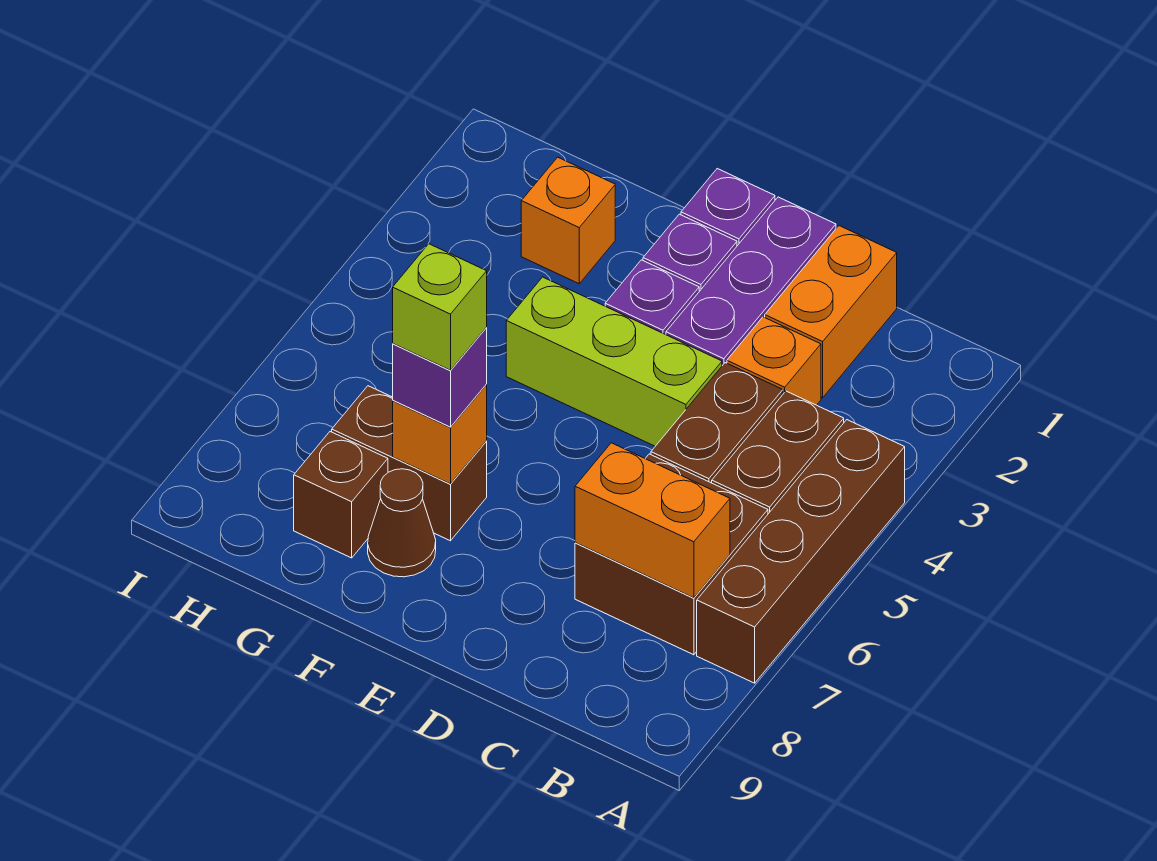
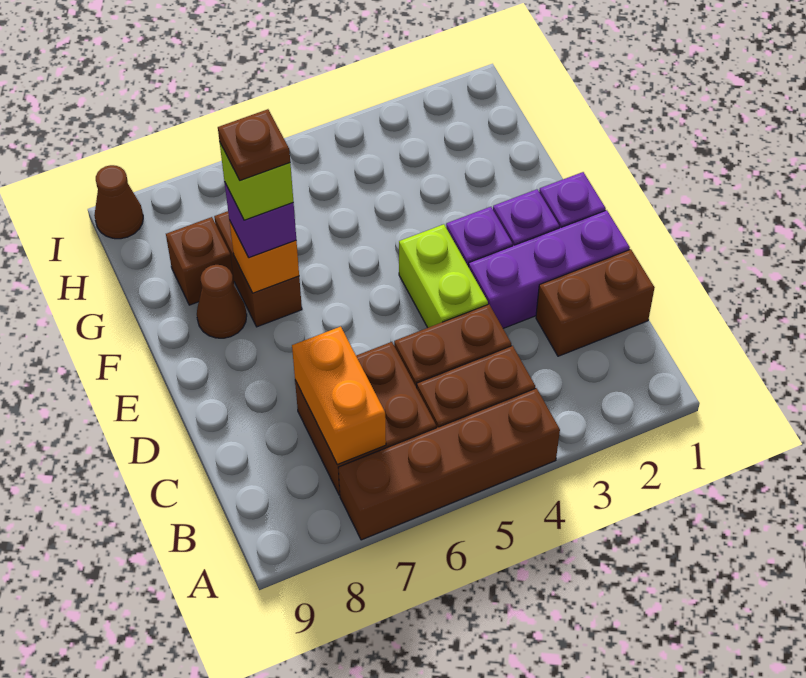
orange brick C1:C2 level 1 -> brown brick C1:C2 level 1
orange brick C3 level 1 -> none
lime brick D4:F4 level 1 -> lime brick D4:E4 level 1
none -> brown plate F7 level 5
orange brick G2 level 1 -> none
none -> brown cone I9 level 1

